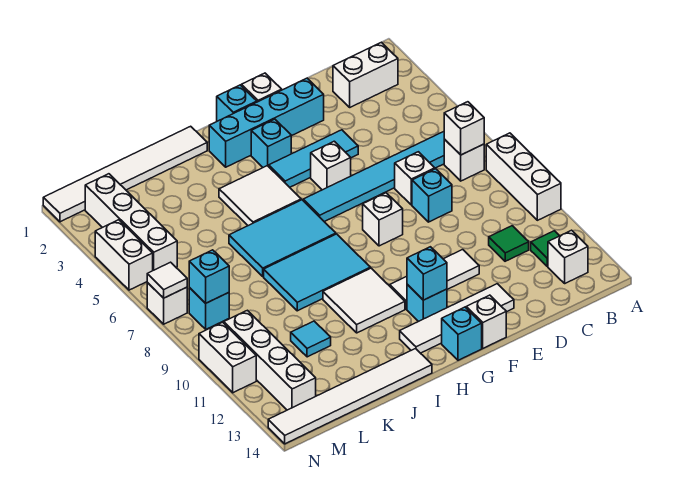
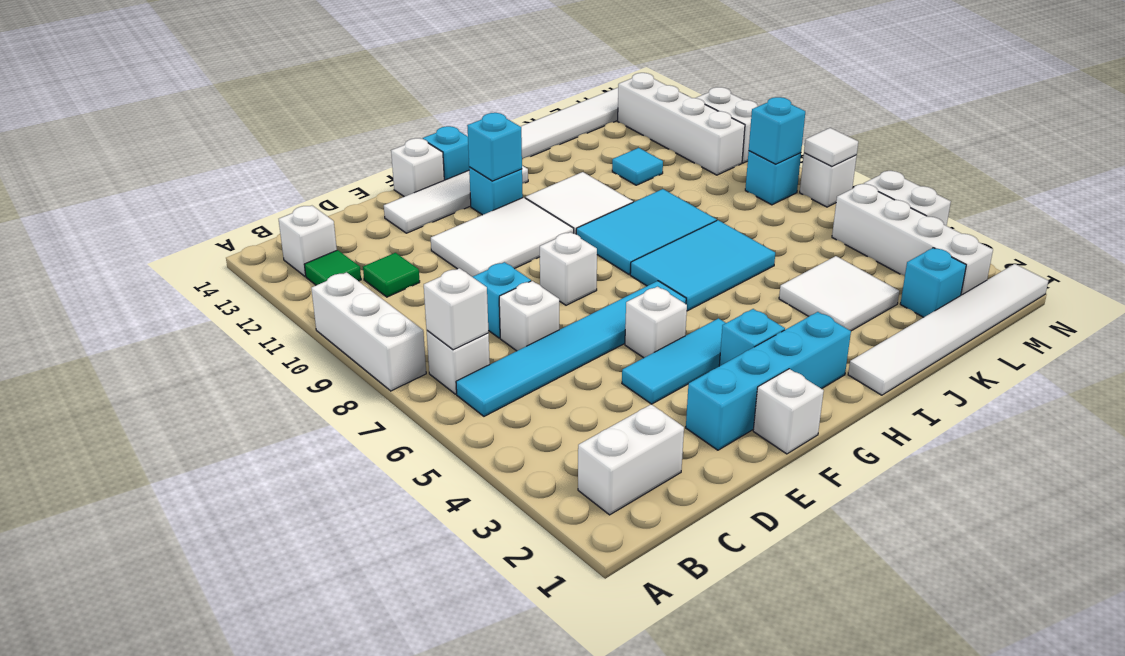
white tile E11:G11 level 1 -> white tile E10:G11 level 1
cyan brick G1 level 1 -> cyan brick L2 level 1
white tile H4:I5 level 1 -> white tile J3:K4 level 1

